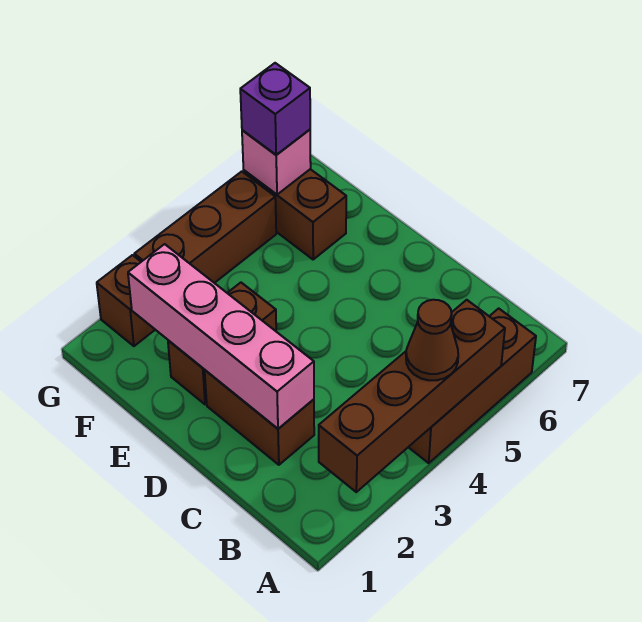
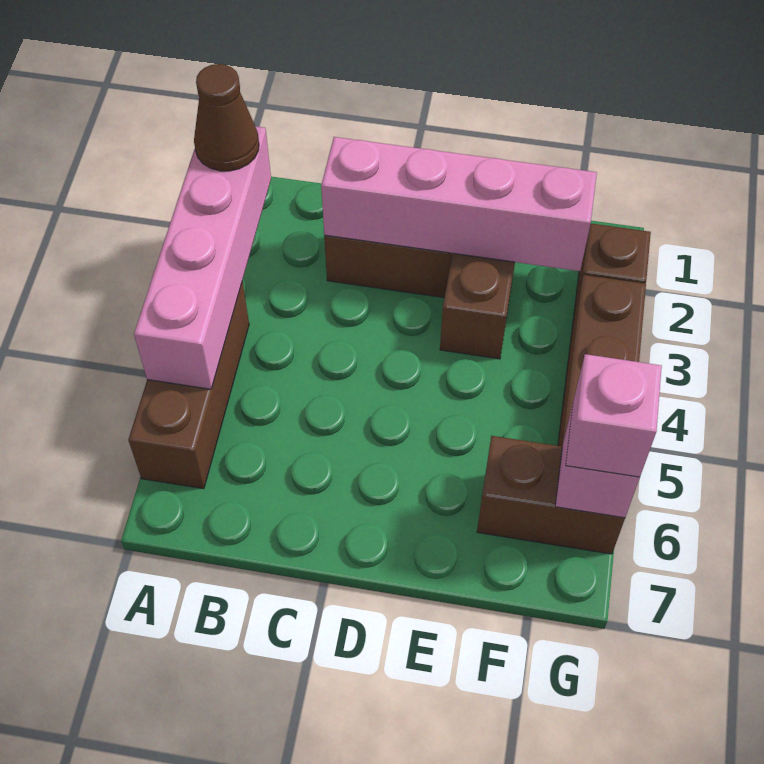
brown brick A2:A5 level 2 -> pink brick A2:A5 level 2
brown cone A4 level 3 -> brown cone A2 level 3
purple brick G6 level 3 -> pink brick G6 level 3

